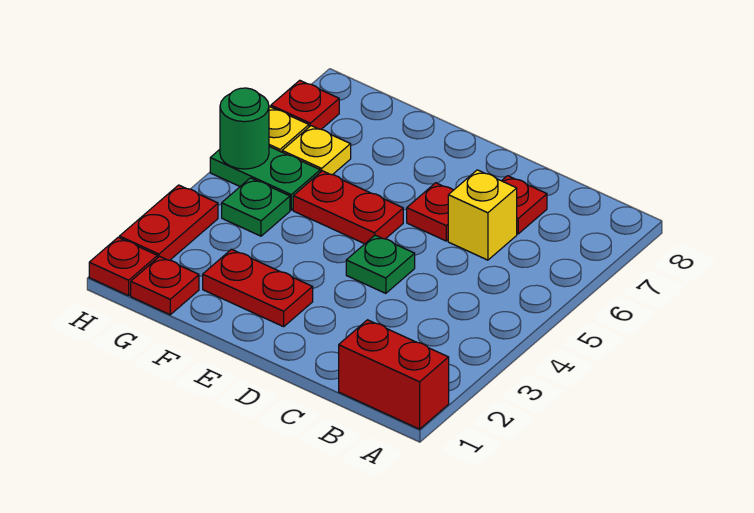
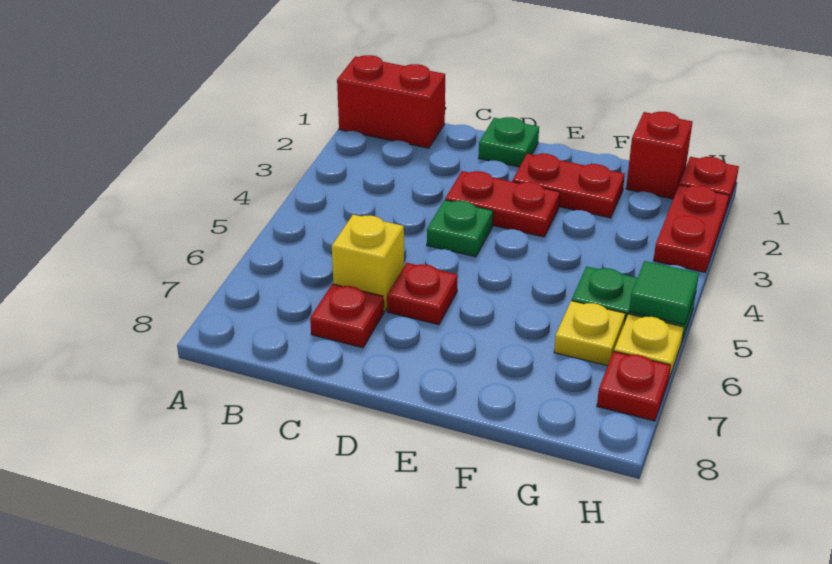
red plate E5:F5 level 1 -> red plate D3:E3 level 1
red plate G1 level 1 -> red brick G1 level 1
green plate G4 level 1 -> green plate D1 level 1
green round brick H5 level 2 -> green tile H5 level 2

